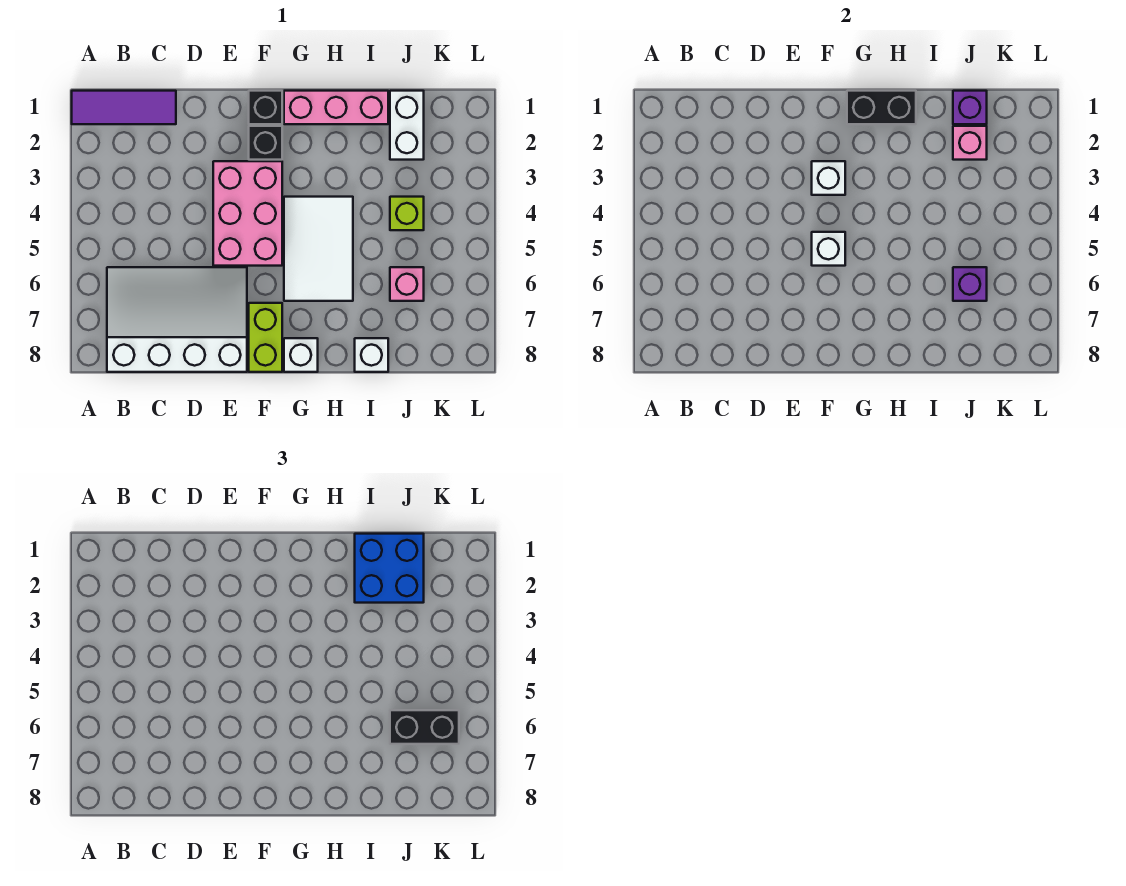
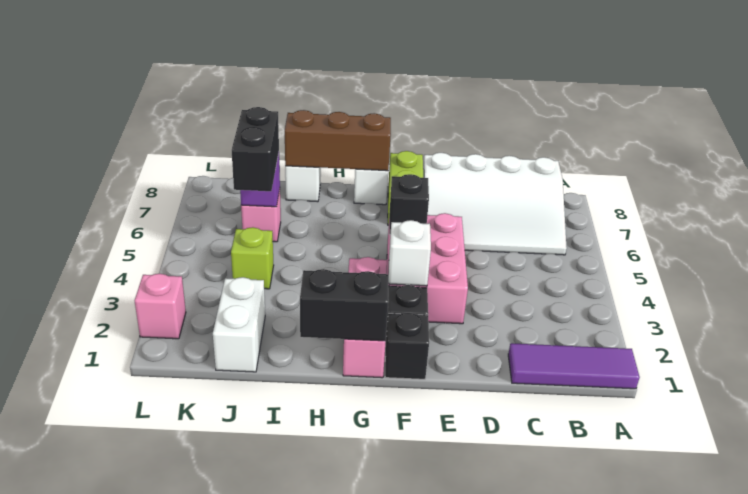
white brick F5 level 2 -> black brick F5 level 2
pink brick G1:I1 level 1 -> pink brick G1:G3 level 1
white tile G4:H6 level 1 -> none
none -> brown brick G8:I8 level 2
blue brick I1:J2 level 3 -> none
purple brick J1 level 2 -> none
pink brick J2 level 2 -> pink brick L2 level 1
black brick J6:K6 level 3 -> black brick J5:J6 level 3

